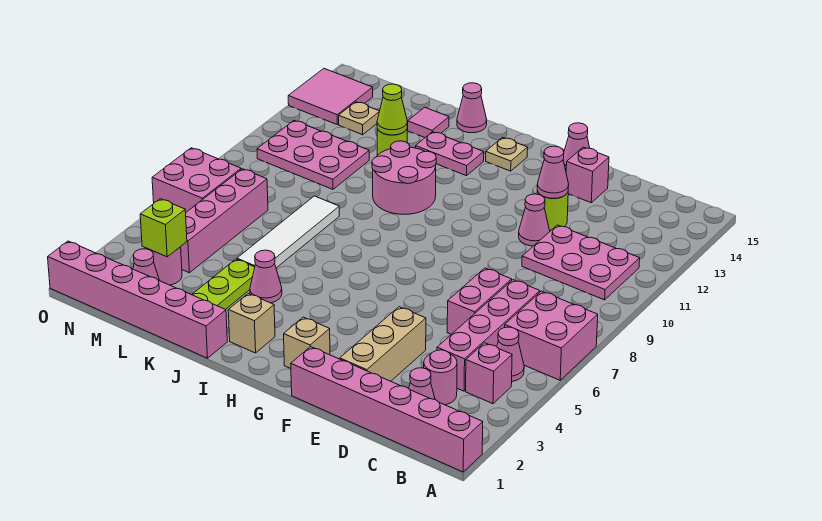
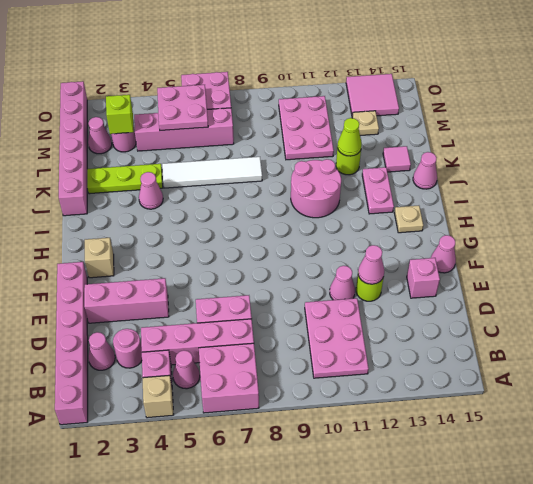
tan brick E2:E4 level 1 -> pink brick E2:E4 level 1
tan brick I2 level 1 -> tan brick A4 level 1
none -> pink plate M5:N6 level 2

